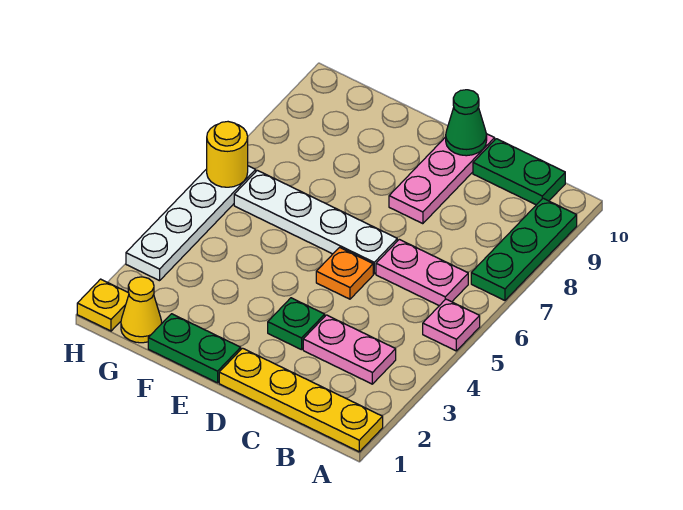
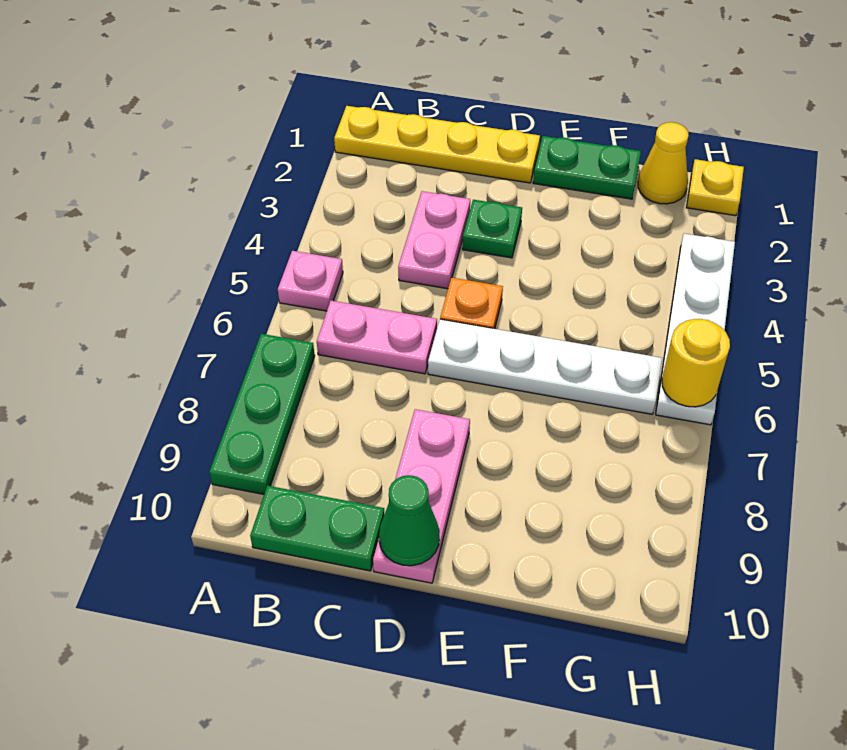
pink plate B3:C3 level 1 -> pink plate C3:C4 level 1

